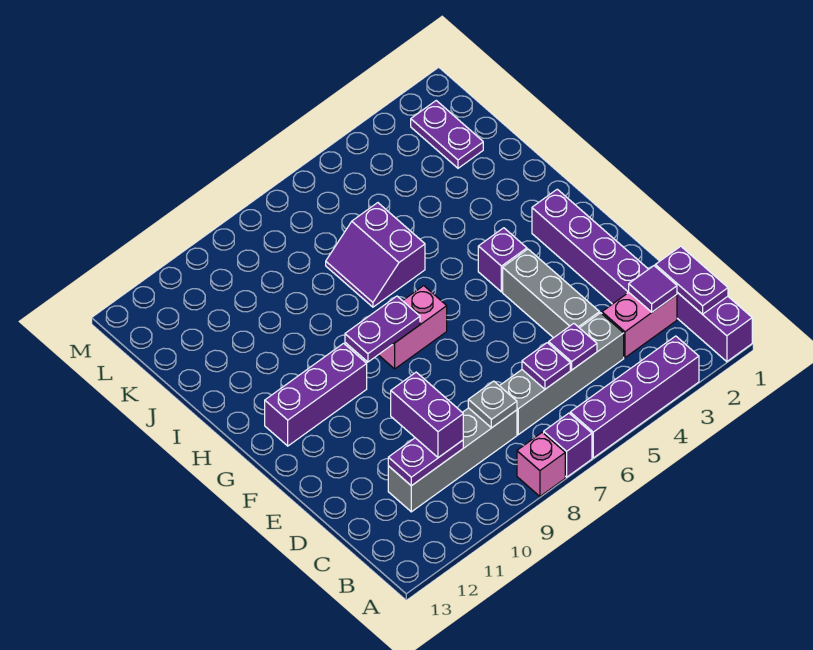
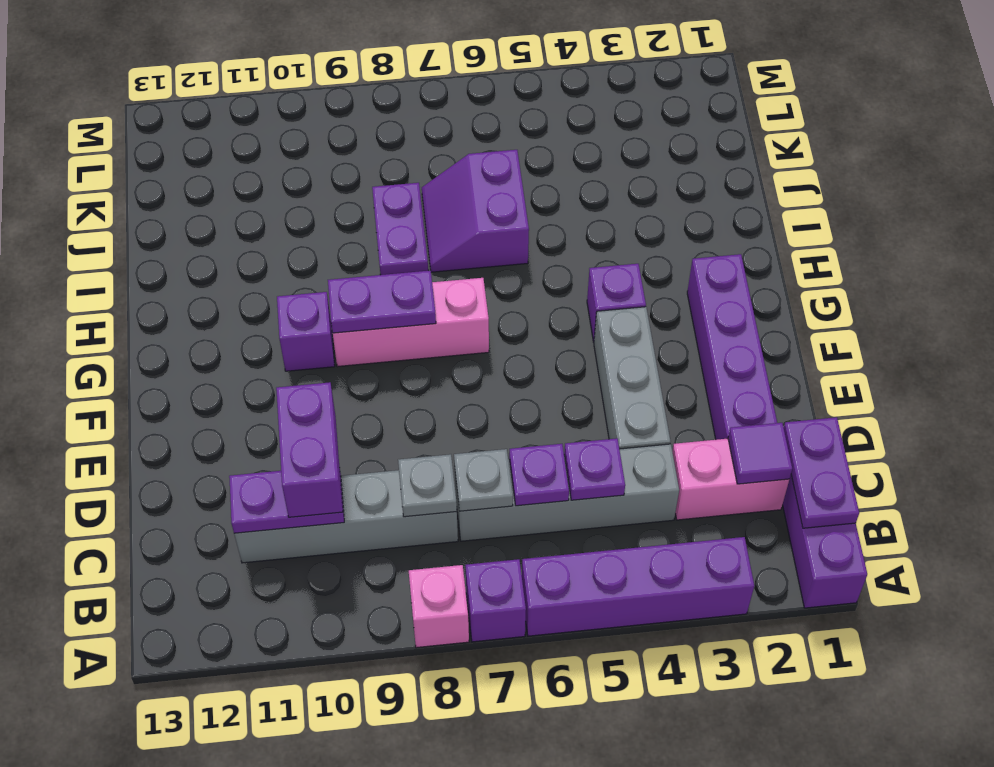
none -> grey plate C7 level 2
pink brick G7:G8 level 1 -> pink brick G7:G9 level 1
purple brick G10:G12 level 1 -> purple brick G10 level 1
purple plate K2:L2 level 1 -> purple plate I8:J8 level 1

